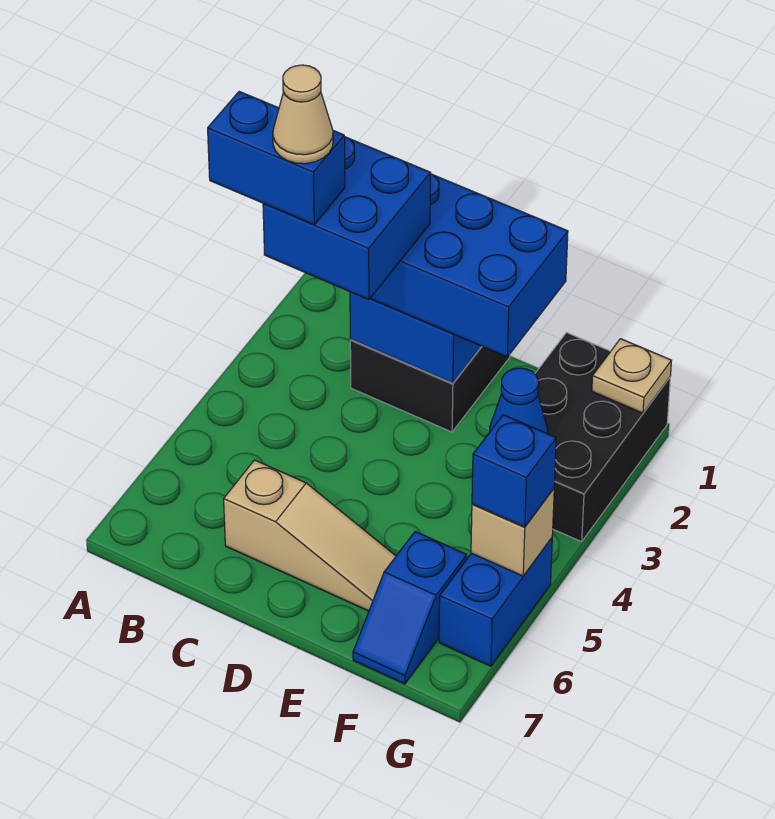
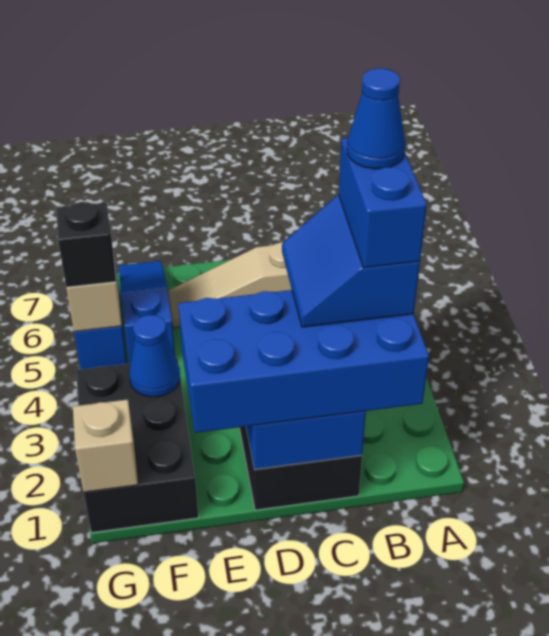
blue brick A3:B3 level 5 -> blue brick B2:B3 level 5
blue brick B2:C3 level 4 -> blue slope B2:C3 level 4 top B
tan cone B3 level 6 -> blue cone B3 level 6
blue slope F6:F7 level 1 top 6 -> blue slope F5:F7 level 1 top 5
tan plate G1 level 2 -> tan brick G1 level 2
blue brick G5 level 3 -> black brick G5 level 3

